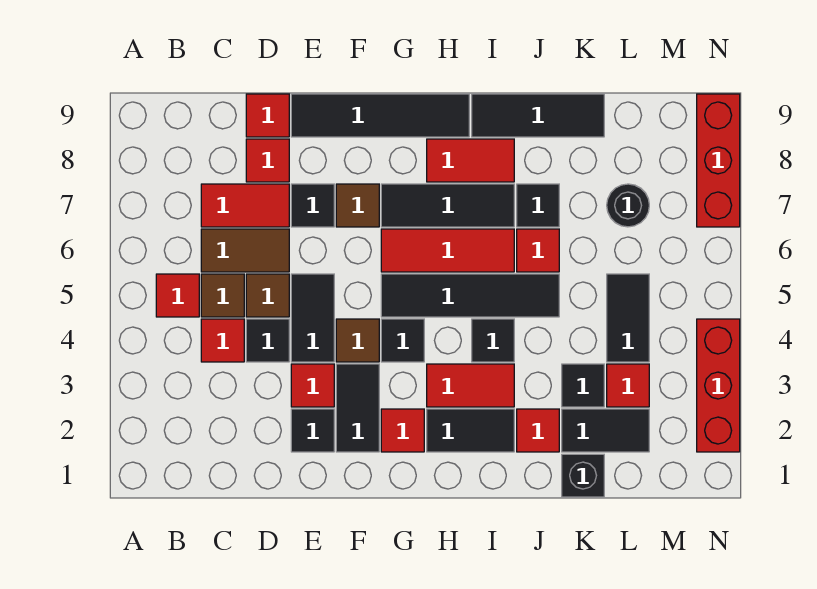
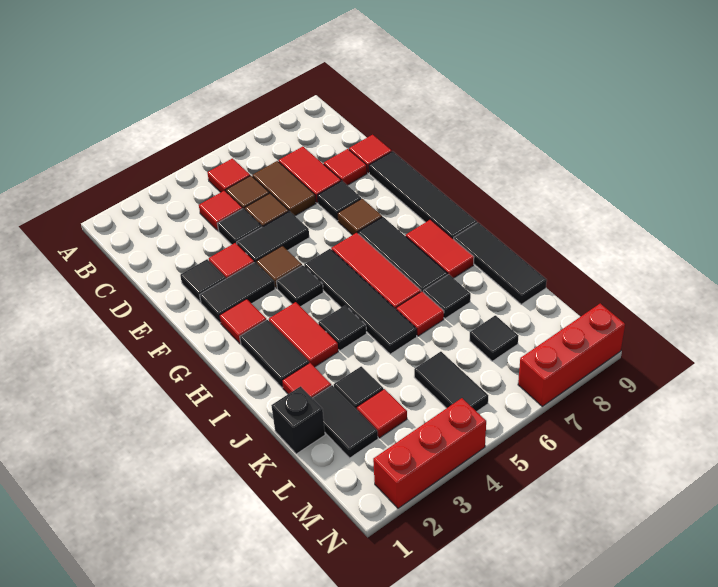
black tile L4:L5 level 1 -> black tile L5:M5 level 1
black round brick L7 level 1 -> black tile L7 level 1

